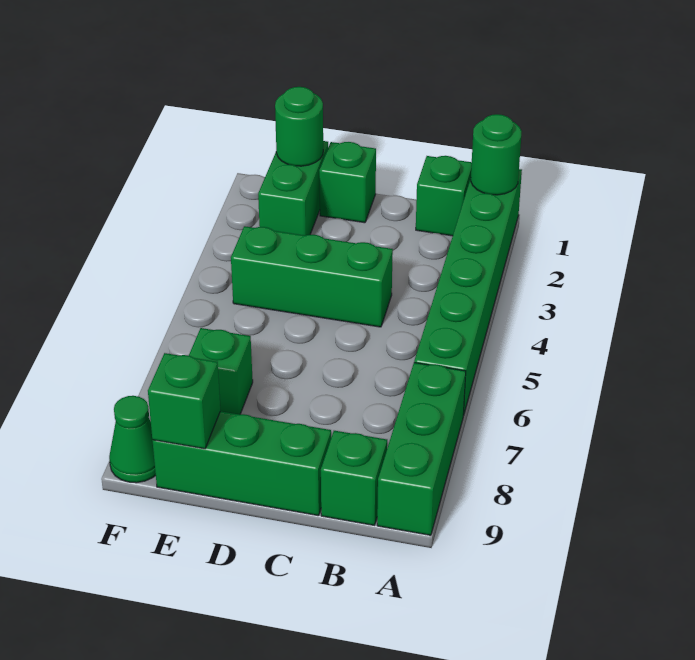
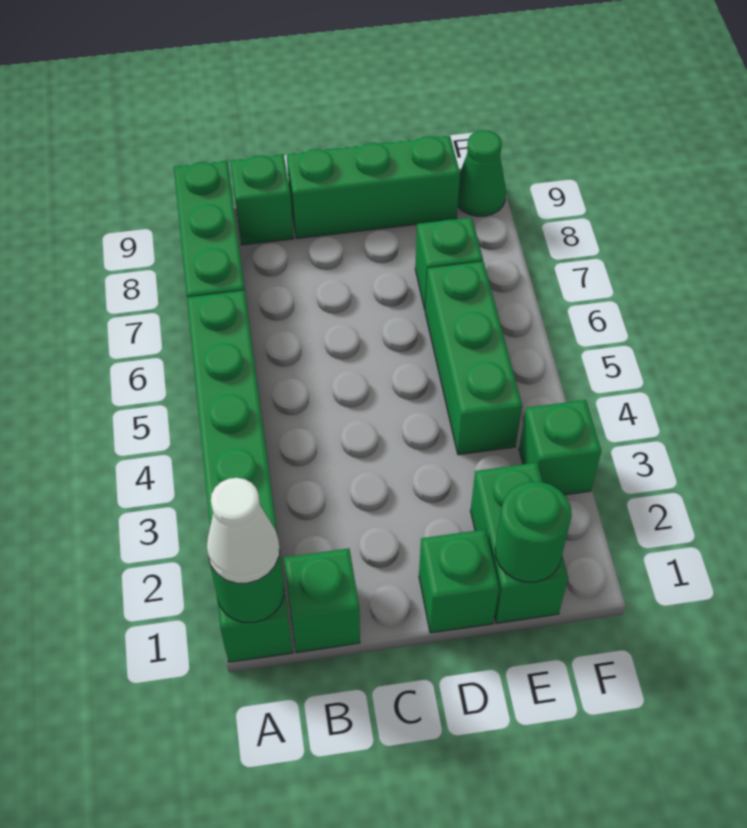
none -> white cone A1 level 3
green brick C4:E4 level 1 -> green brick E4:E6 level 1
green brick E9 level 2 -> green brick F3 level 1

